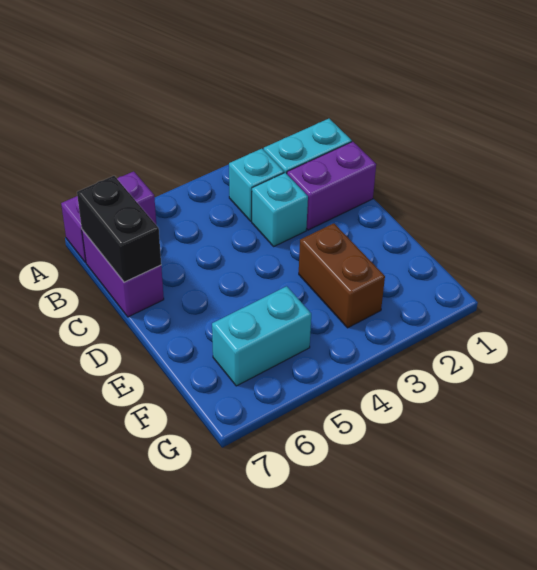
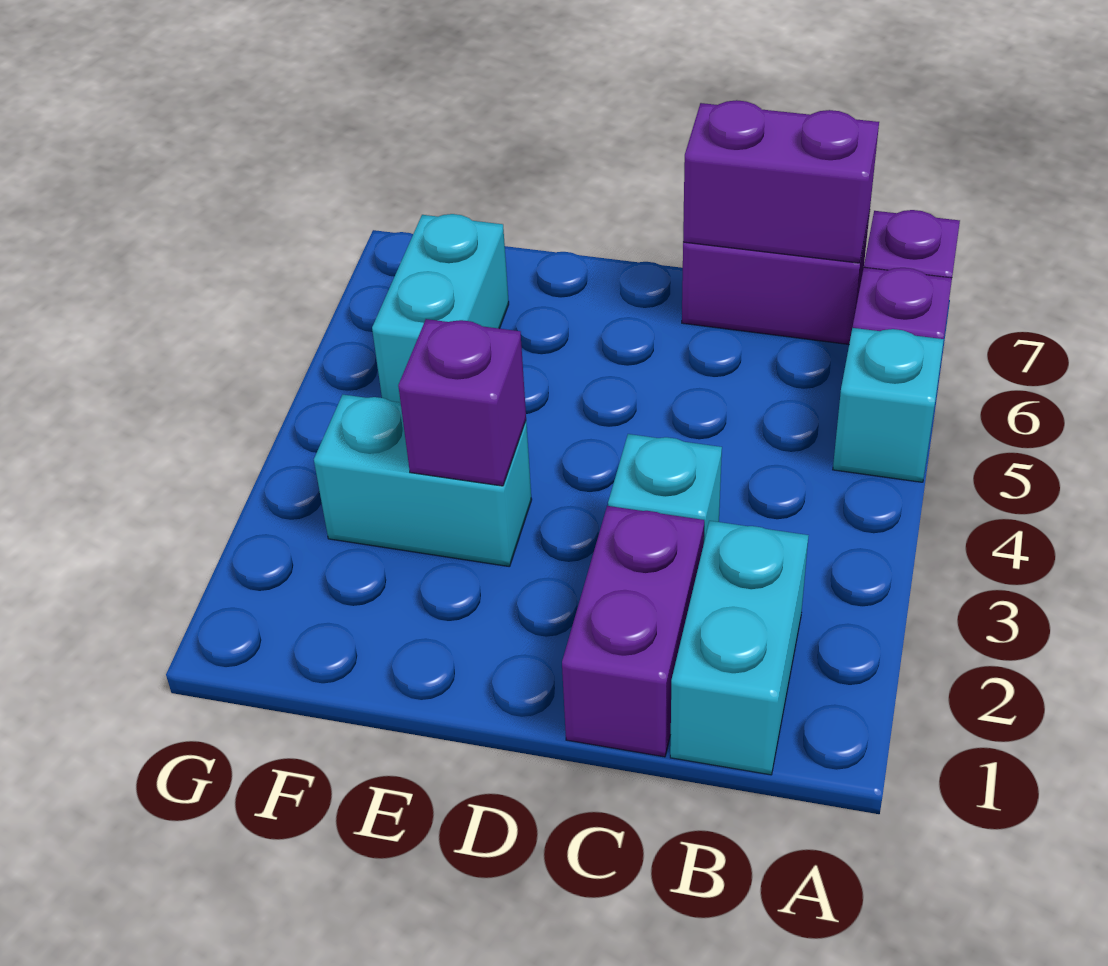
cyan brick B3 level 1 -> cyan brick A5 level 1
black brick B7:C7 level 2 -> purple brick B7:C7 level 2
brown brick E3:F3 level 1 -> cyan brick E3:F3 level 1
none -> purple brick E3 level 2

